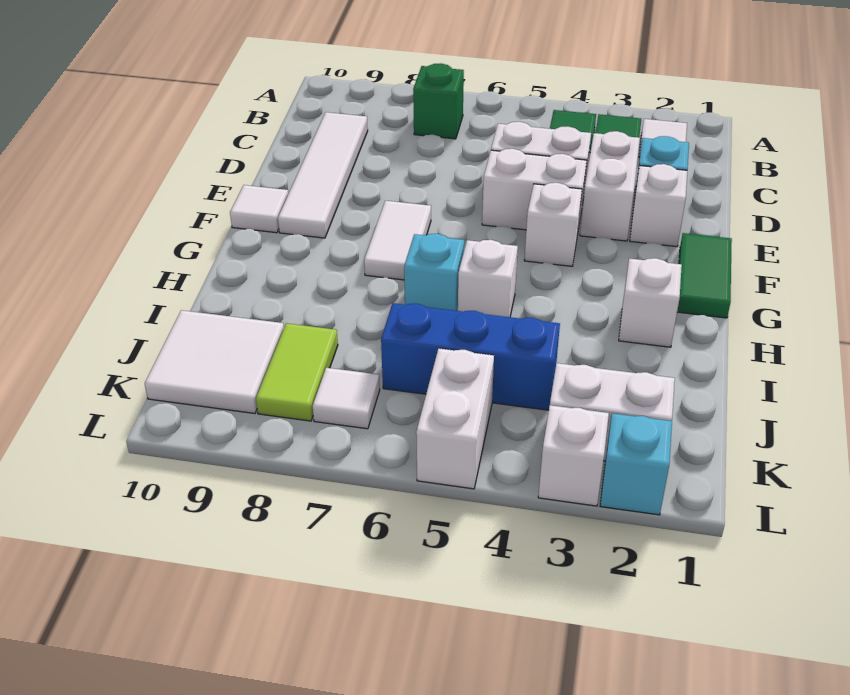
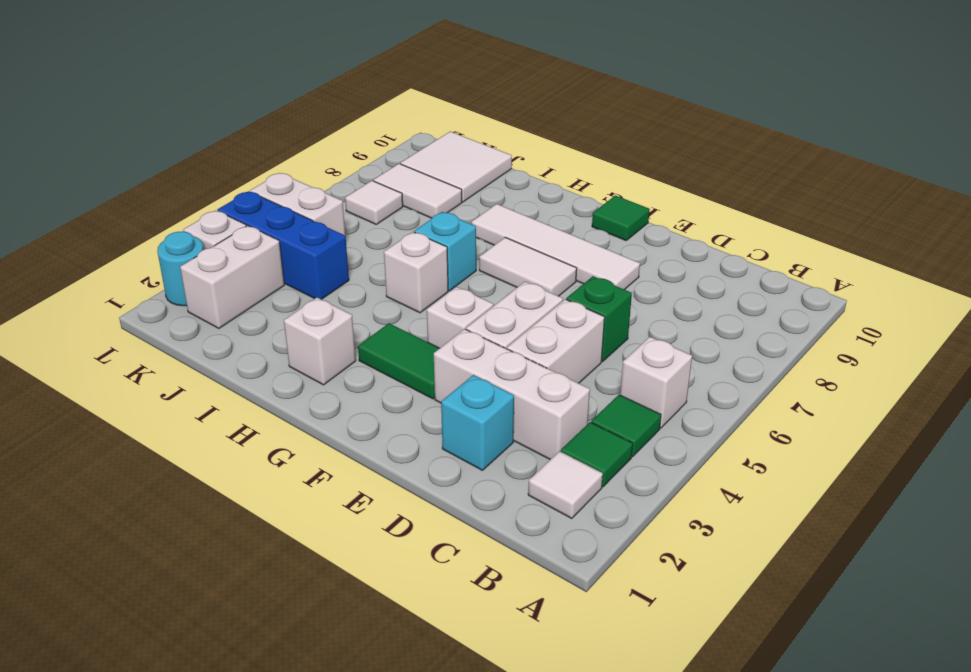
green brick B7 level 1 -> green brick D6 level 1
white tile C9:F9 level 1 -> white tile E8:H8 level 1
white brick D3:E3 level 1 -> white brick C3:E3 level 1
white brick E2 level 1 -> white brick B5 level 1
green tile F1:G1 level 1 -> green tile F3:G3 level 1
white tile F10 level 1 -> green tile F10 level 1
blue brick J4:J6 level 1 -> blue brick J4:L4 level 1
lime tile J8:K8 level 1 -> white tile J8:K8 level 1
cyan brick L2 level 1 -> cyan round brick L2 level 1

